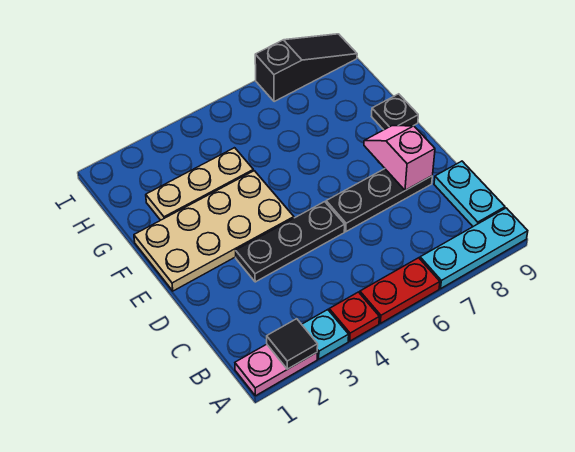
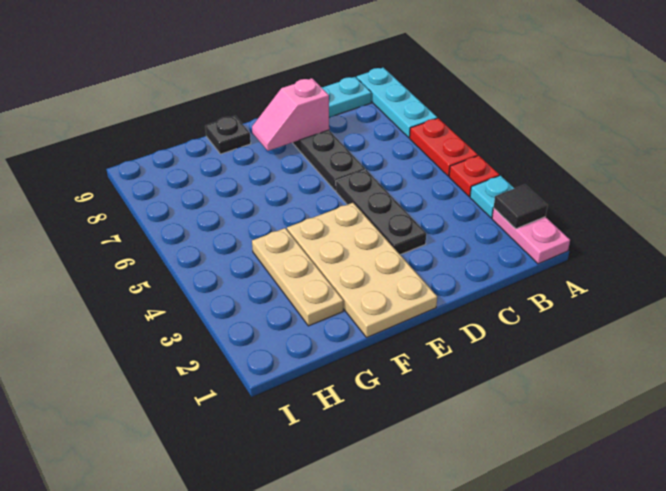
black slope I7:I9 level 1 top 7 -> none

